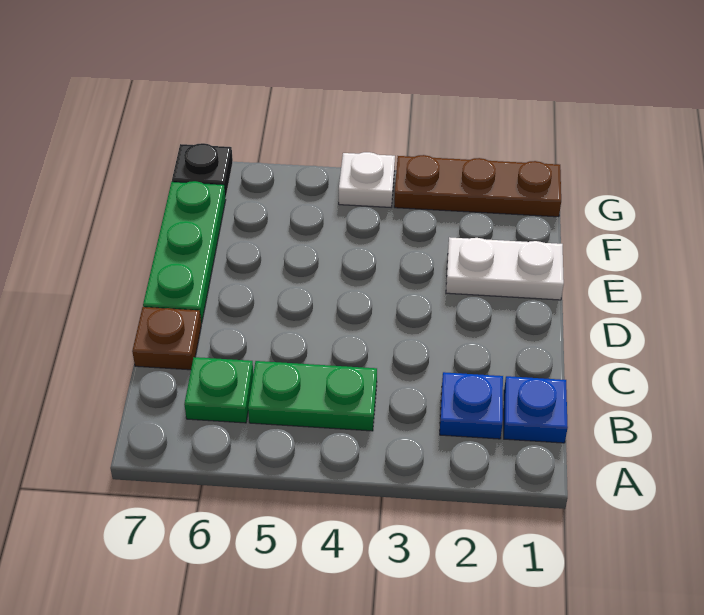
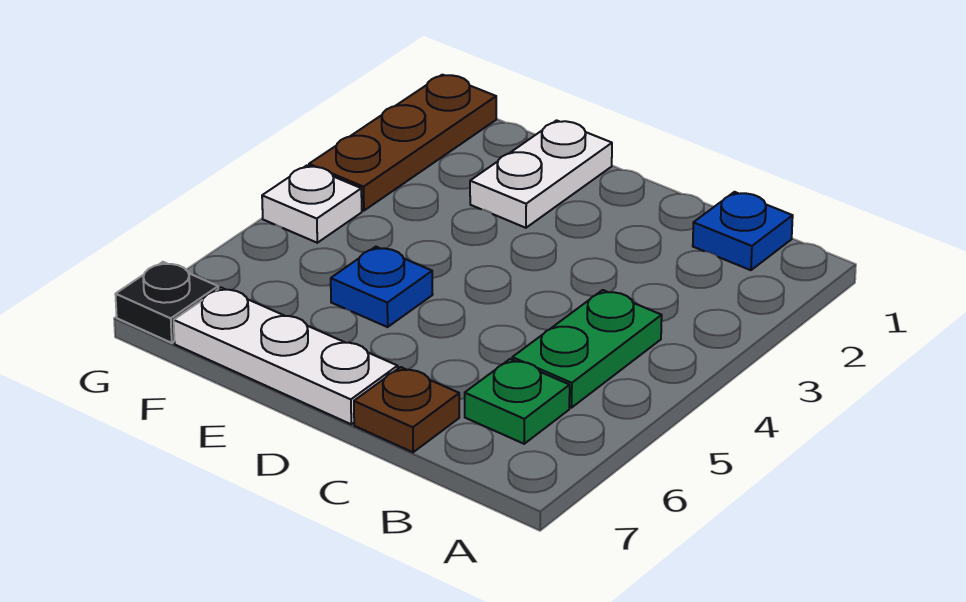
blue plate B2 level 1 -> blue plate E5 level 1
green plate D7:F7 level 1 -> white plate D7:F7 level 1

